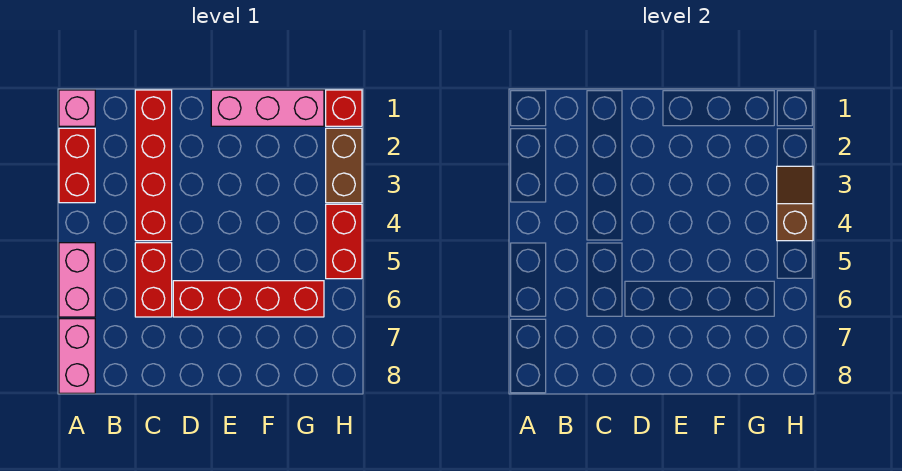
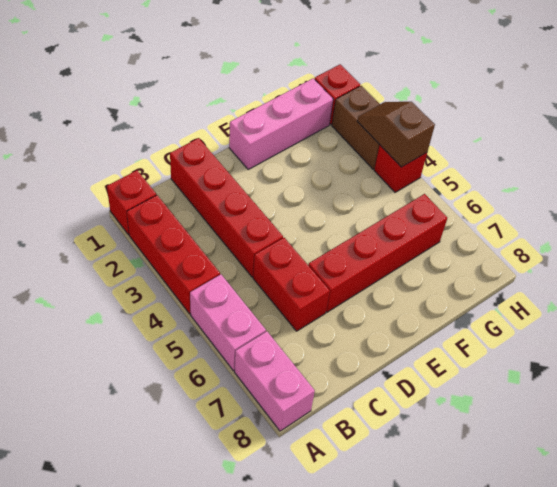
pink brick A1 level 1 -> red brick A1 level 1
red brick A2:A3 level 1 -> red brick A2:A4 level 1
red brick H4:H5 level 1 -> red brick H4 level 1

